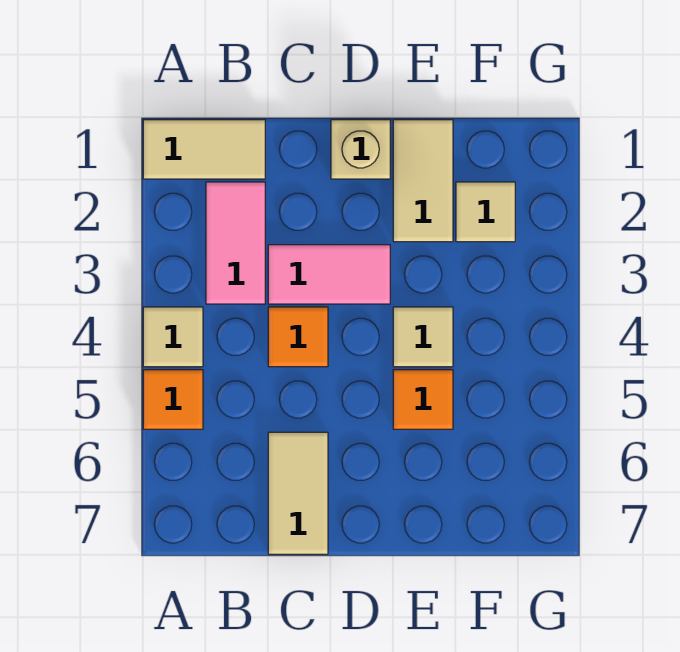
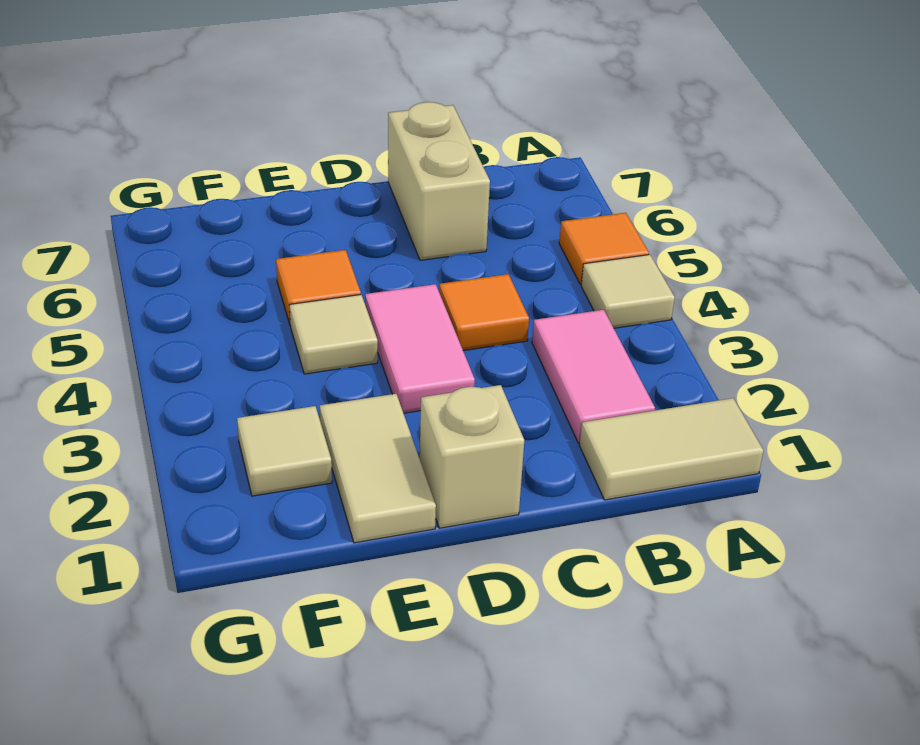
pink tile C3:D3 level 1 -> pink tile D3:D4 level 1
tan tile C6:C7 level 1 -> tan brick C6:C7 level 1

